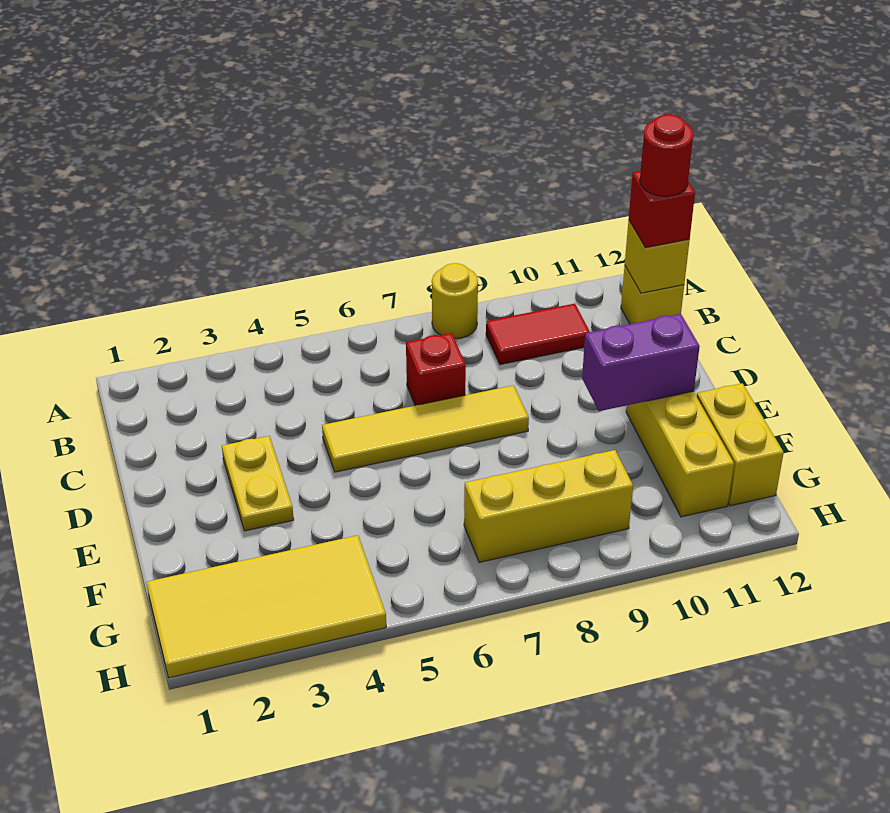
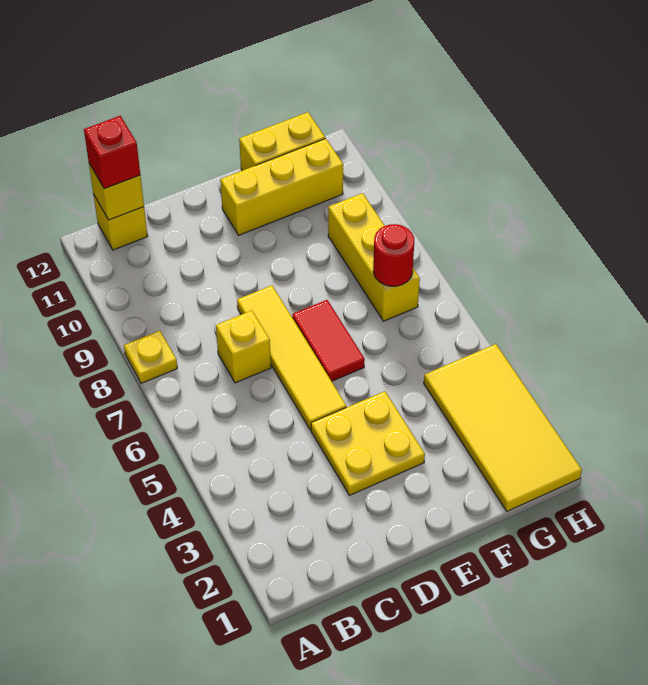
yellow round brick A8 level 1 -> yellow plate A8 level 1
red tile B9:B10 level 1 -> red tile E6:E7 level 1
red round brick B12 level 4 -> red round brick G7 level 2
red brick C7 level 1 -> yellow brick C7 level 1
yellow plate D3:E3 level 1 -> yellow plate D3:E4 level 1
purple brick E10:E11 level 2 -> none

